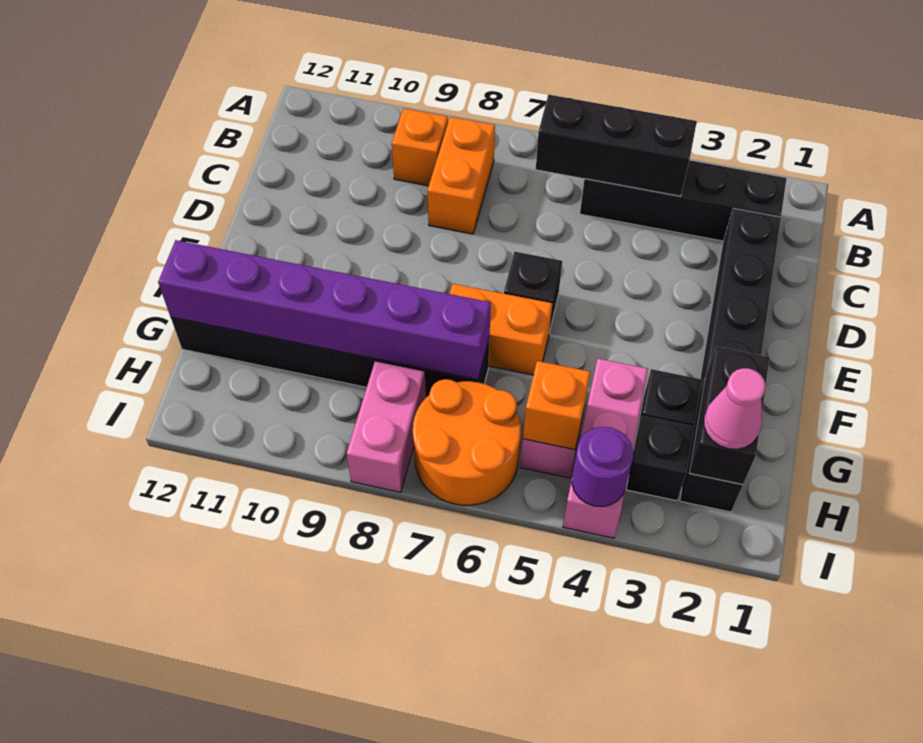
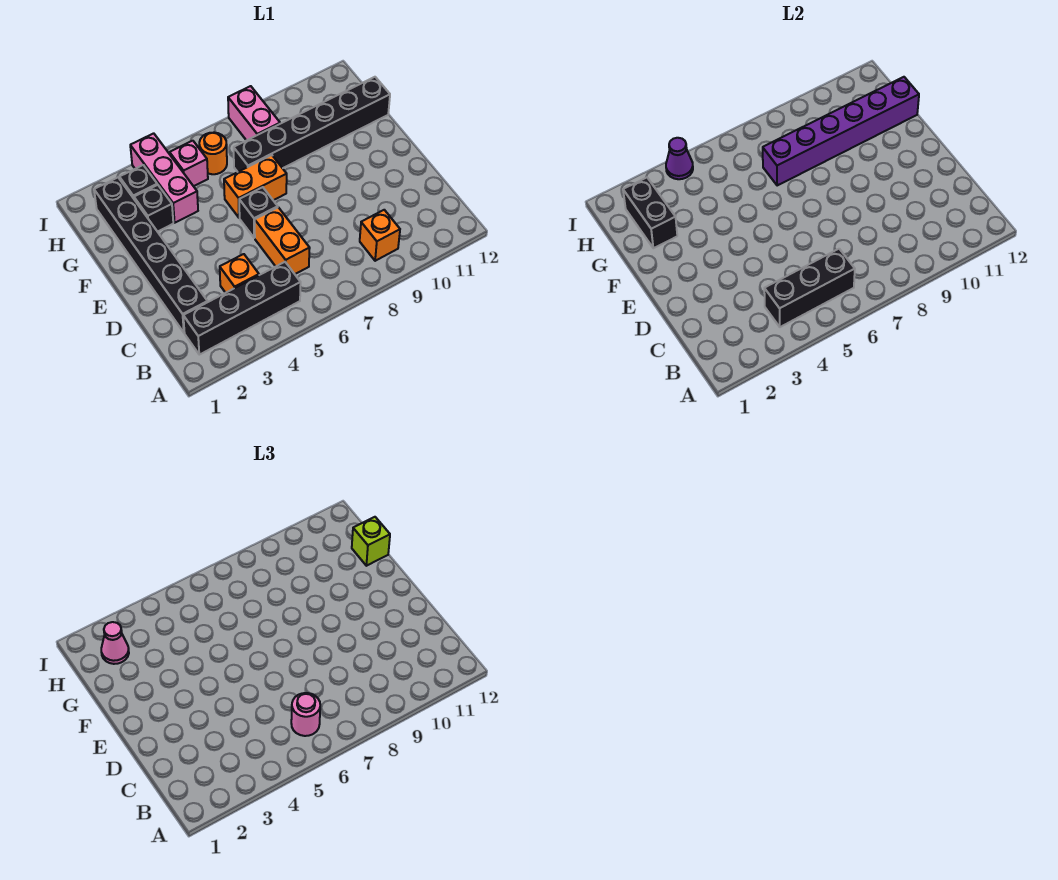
none -> pink round brick B6 level 3
orange brick B8:C8 level 1 -> orange brick C6:D6 level 1
none -> lime brick G12 level 3
orange brick H5 level 2 -> orange brick C4 level 1
orange round brick H6:I7 level 1 -> orange round brick H6 level 1
purple round brick I4 level 2 -> purple cone I4 level 2

